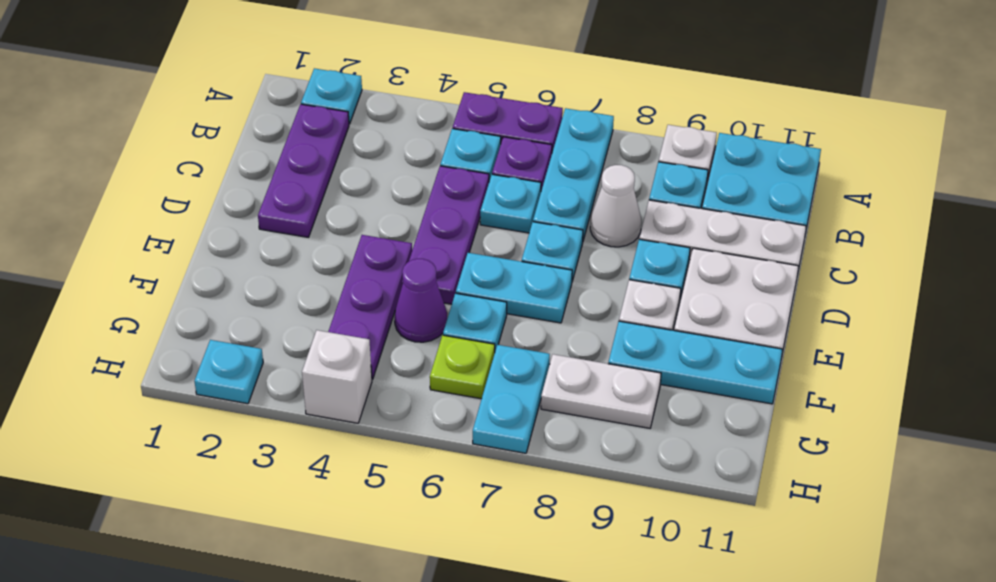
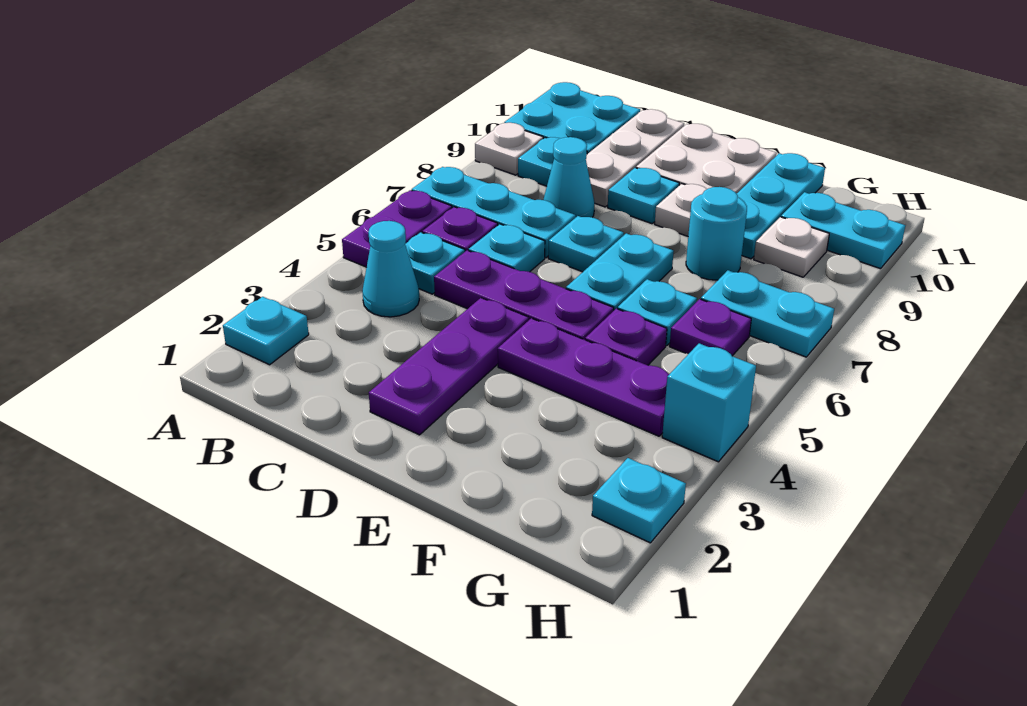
purple plate B2:D2 level 1 -> purple plate D2:D4 level 1
none -> cyan cone B4 level 1
white cone C8 level 1 -> cyan cone C8 level 1
purple cone F5 level 1 -> purple plate F5 level 1
none -> cyan round brick F8 level 1
lime plate G6 level 1 -> purple plate G6 level 1
white plate G8:G9 level 1 -> white plate G9 level 1
none -> cyan plate G10:H10 level 1
white brick H4 level 1 -> cyan brick H4 level 1

